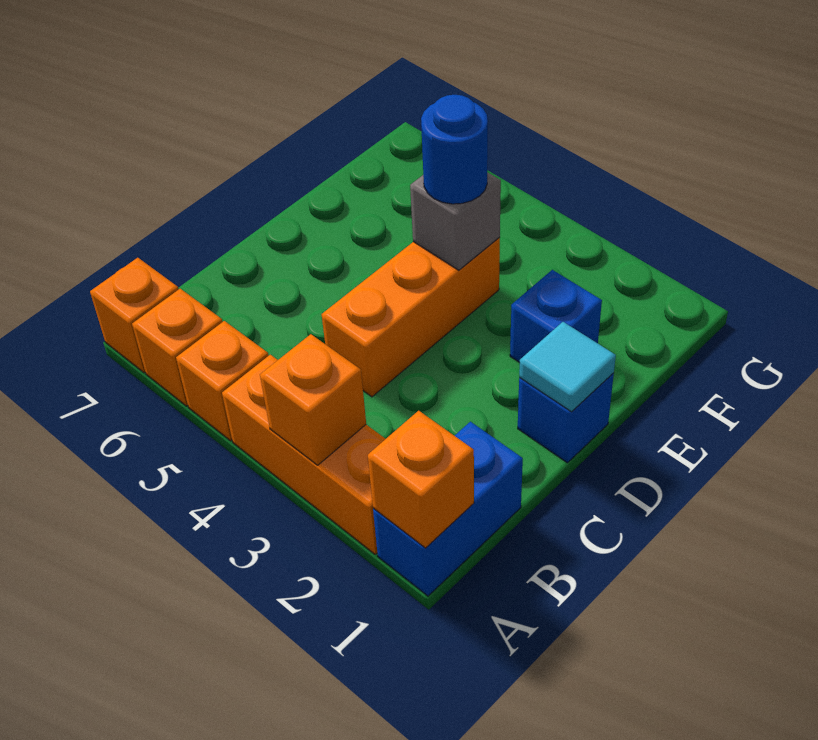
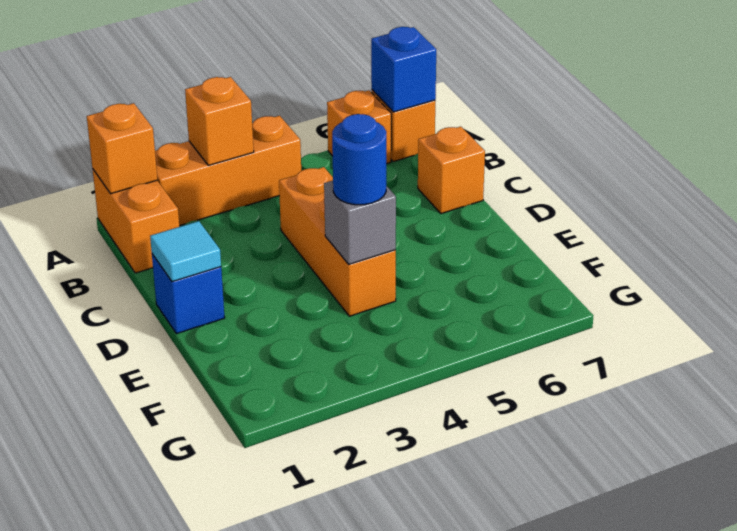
blue brick A1:B1 level 1 -> orange brick A1:B1 level 1
orange brick A5 level 1 -> orange brick C7 level 1
blue brick E2 level 1 -> blue brick A7 level 2

